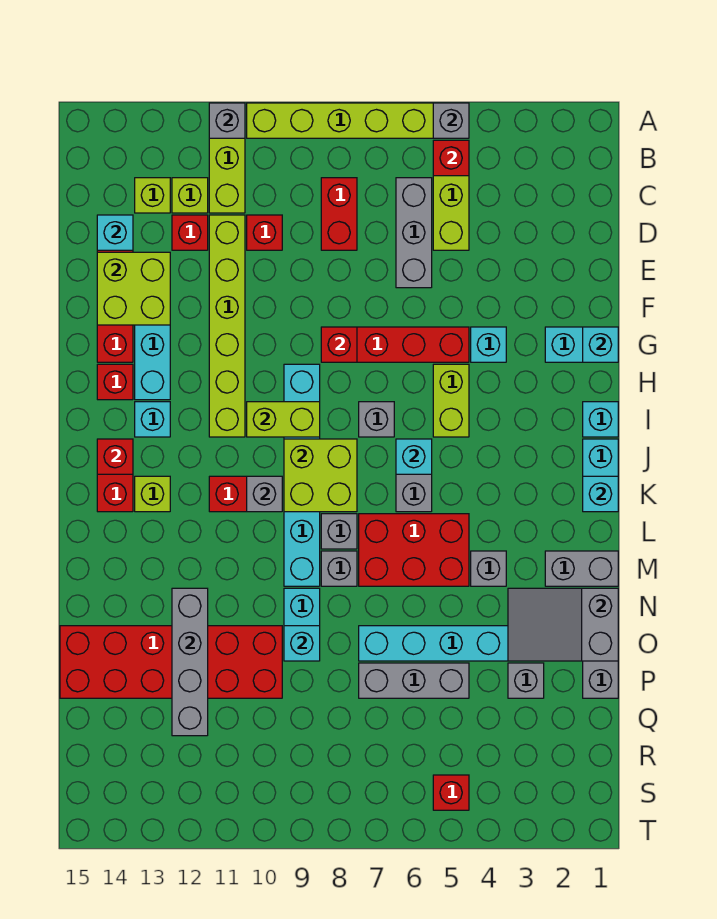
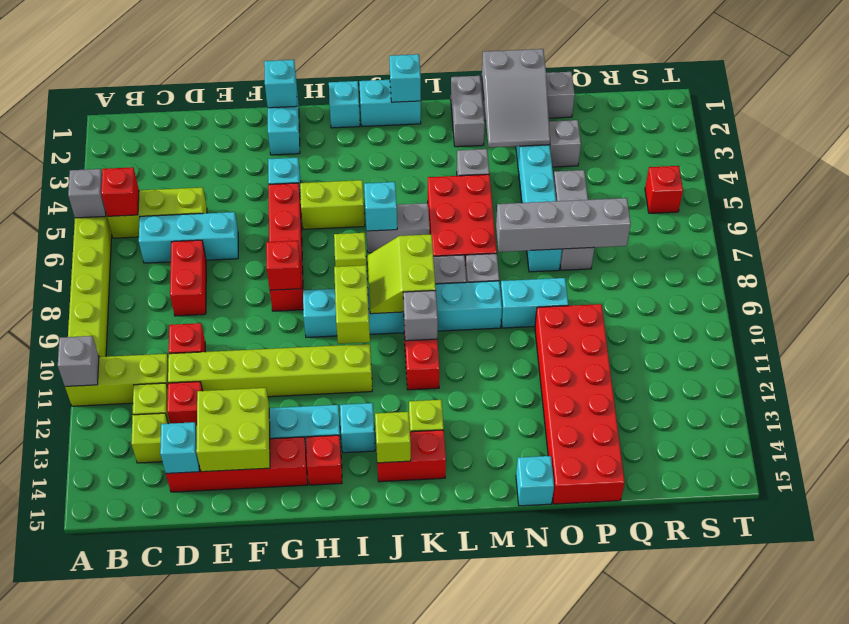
grey brick C6:E6 level 1 -> cyan brick C6:E6 level 1
red brick C8:D8 level 1 -> red brick D7:D8 level 1
grey brick I7 level 1 -> lime brick I7 level 1
lime brick J8:K9 level 2 -> lime slope J8:K9 level 2 top K
red brick J14 level 2 -> lime brick J14 level 2
grey brick N12:Q12 level 2 -> grey brick N7:Q7 level 2
cyan brick O9 level 2 -> cyan brick N15 level 1

